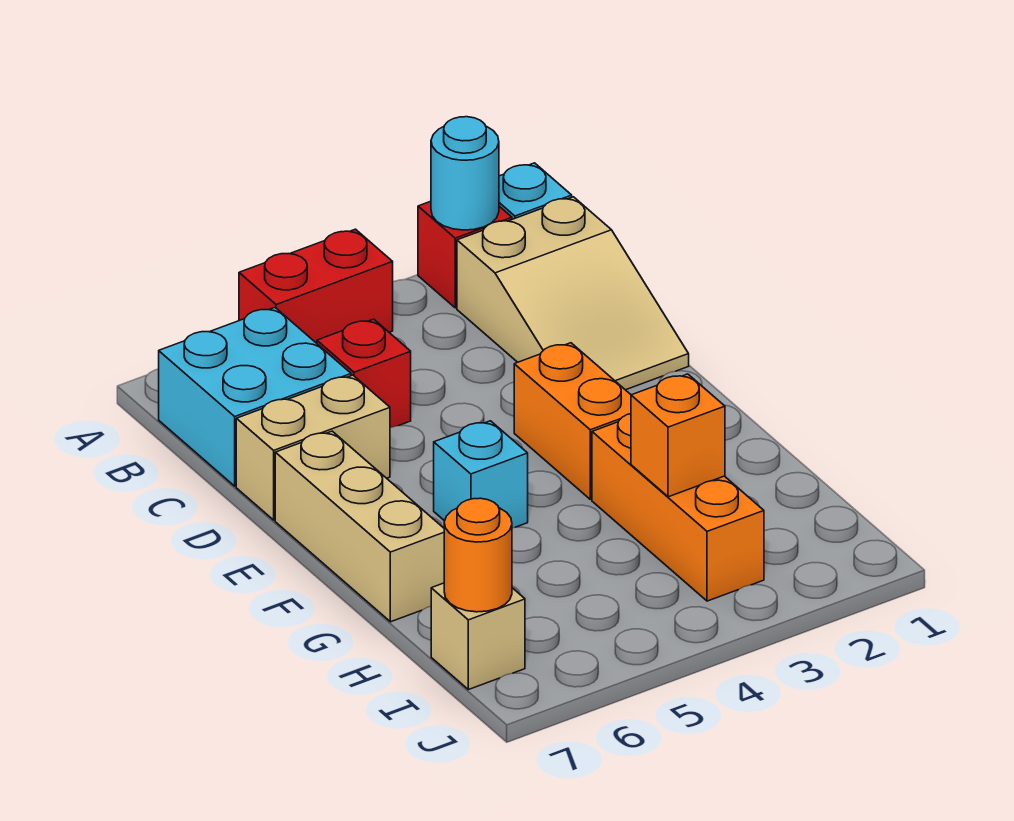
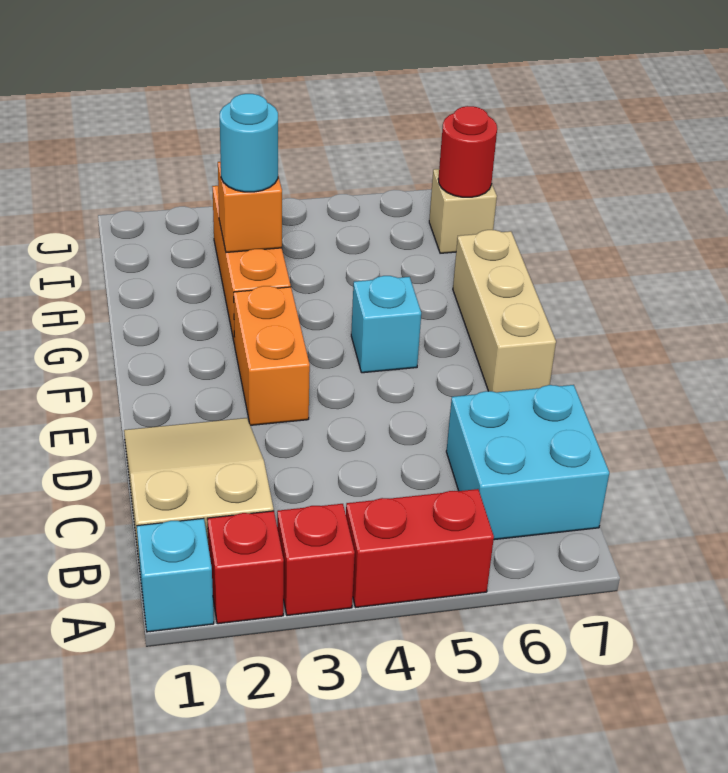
cyan round brick A2 level 2 -> cyan round brick H3 level 3
red brick C5 level 1 -> red brick A3 level 1
tan brick D6:D7 level 1 -> none
orange round brick I7 level 2 -> red round brick I7 level 2

